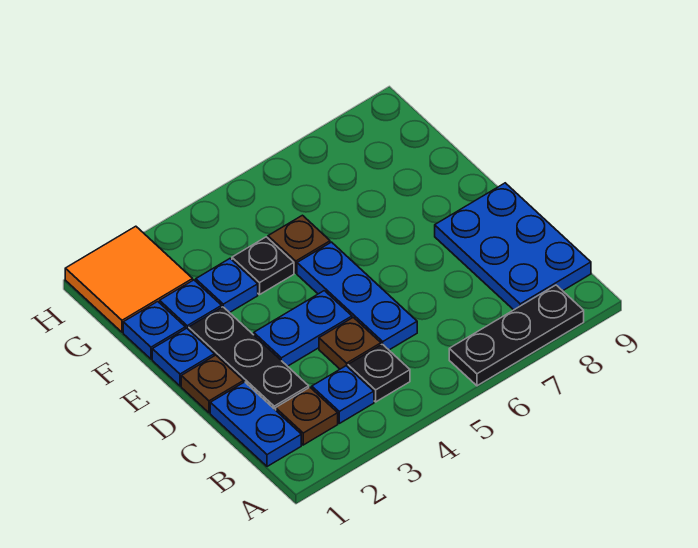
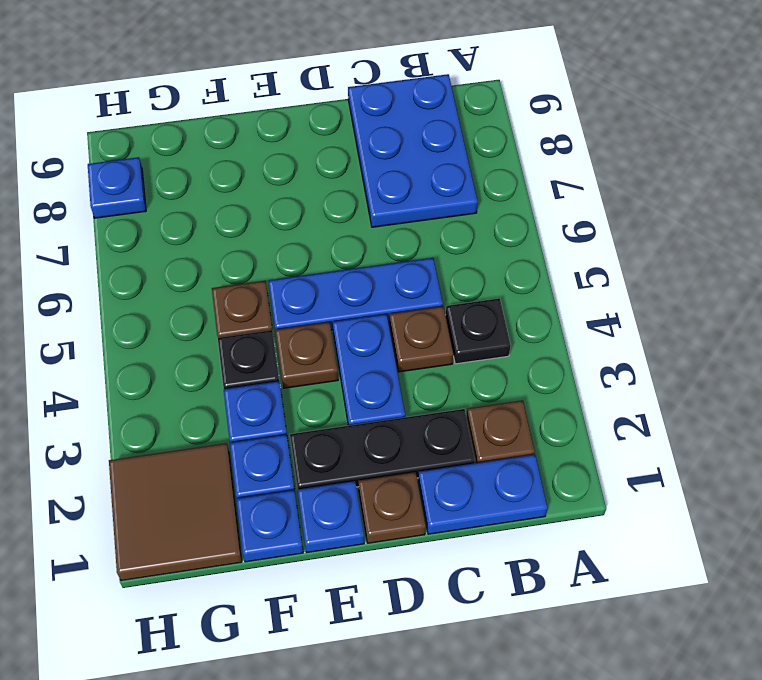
black plate A6:A8 level 1 -> none
blue plate B3 level 1 -> blue plate H8 level 1
blue plate B8:D9 level 1 -> blue plate B7:C9 level 1
none -> brown plate E4 level 1
orange tile G1:H2 level 1 -> brown tile G1:H2 level 1

